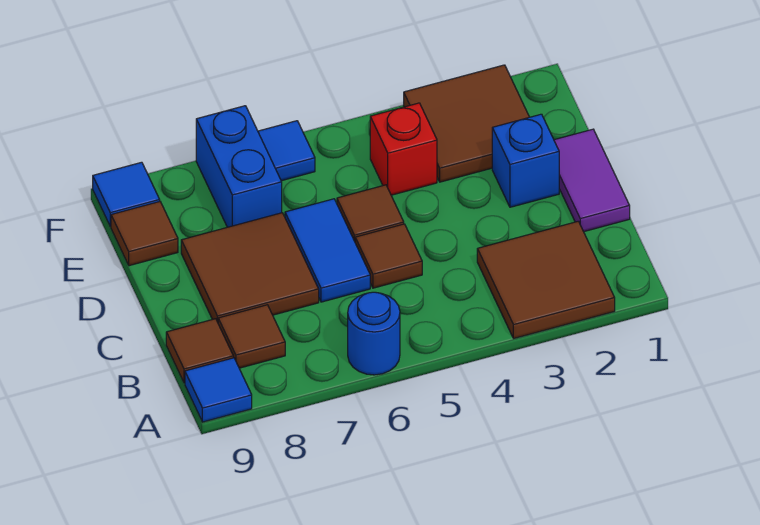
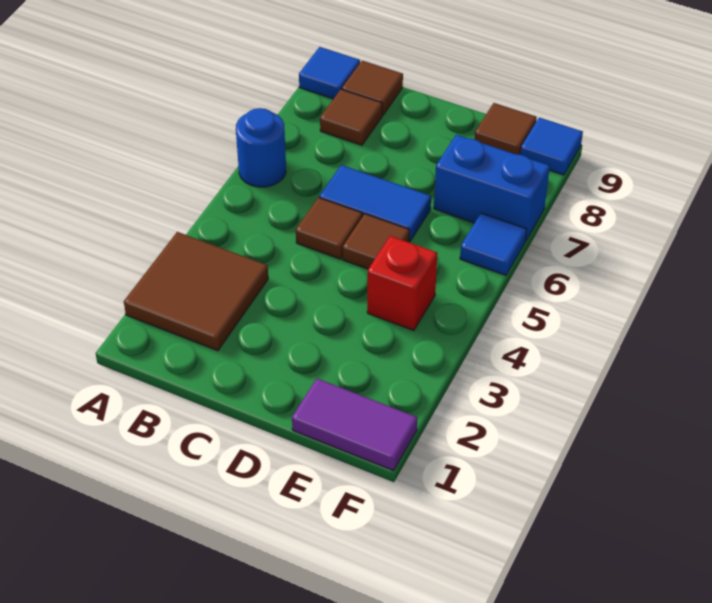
purple tile C1:D1 level 1 -> purple tile E1:F1 level 1
brown tile C7:D8 level 1 -> none
blue brick D2 level 1 -> none
brown tile E2:F3 level 1 -> none

